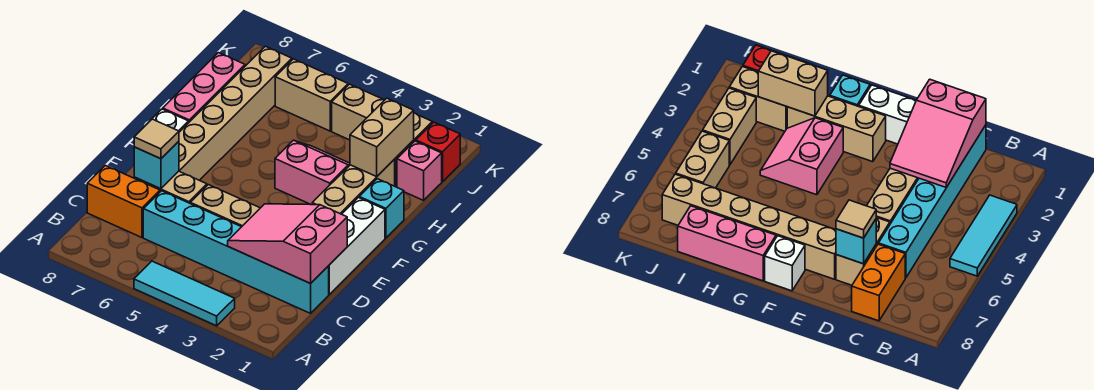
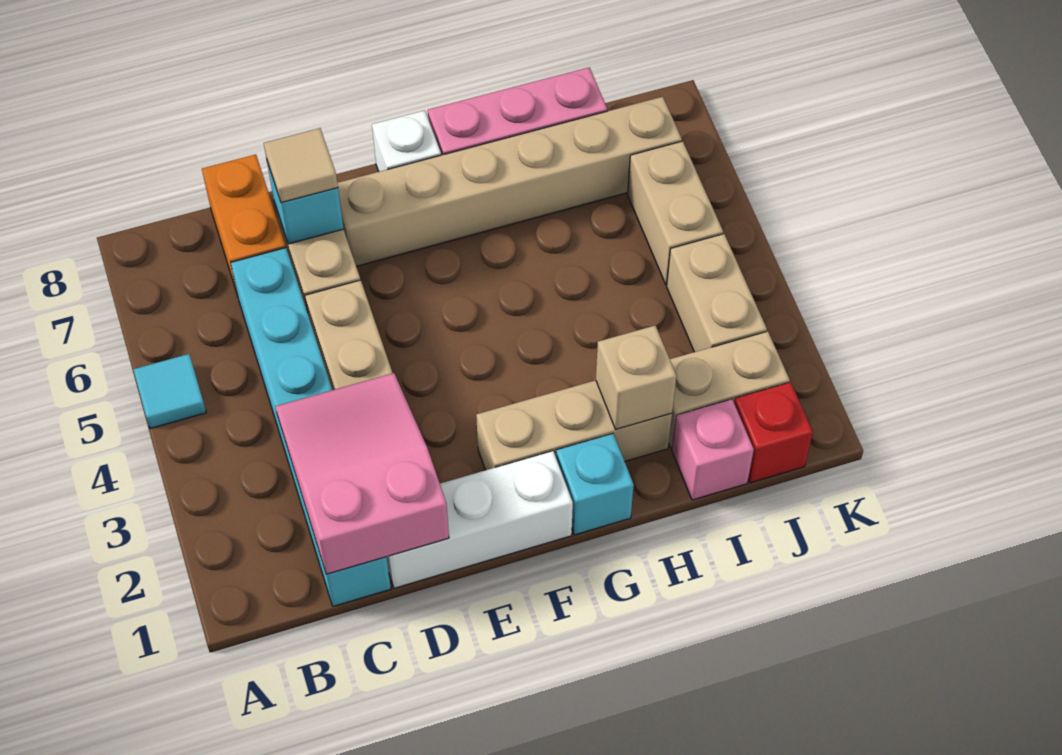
cyan tile A3:A5 level 1 -> cyan tile A5 level 1
pink slope G3:H4 level 1 top G -> none
tan brick H2:I2 level 2 -> tan brick H2 level 2

